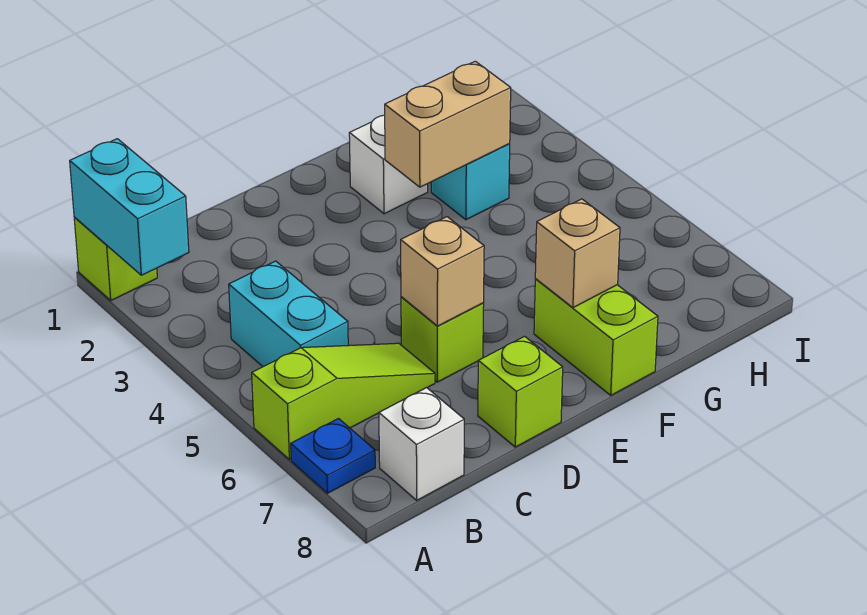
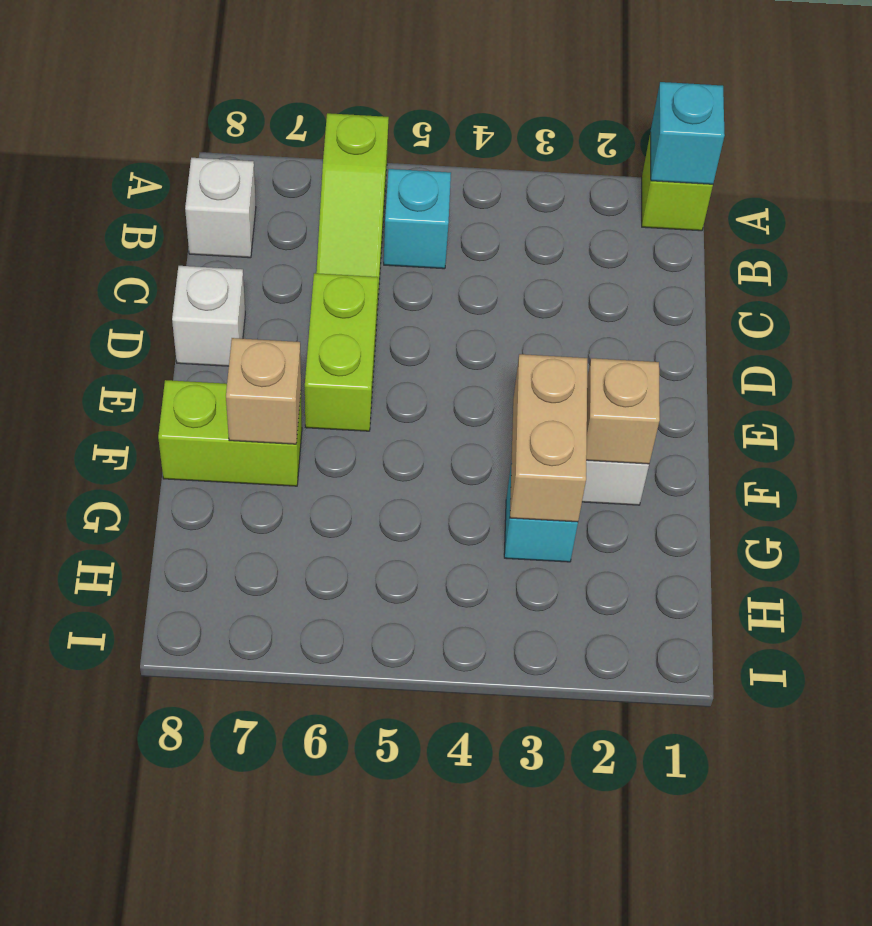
cyan brick A1:A2 level 2 -> cyan brick A1 level 2
blue plate A7 level 1 -> none
cyan brick B4:B5 level 1 -> cyan brick B5 level 1
lime brick D6 level 1 -> lime brick D6:E6 level 1
tan brick D6 level 2 -> tan brick F2 level 2
lime brick D8 level 1 -> white brick D8 level 1

